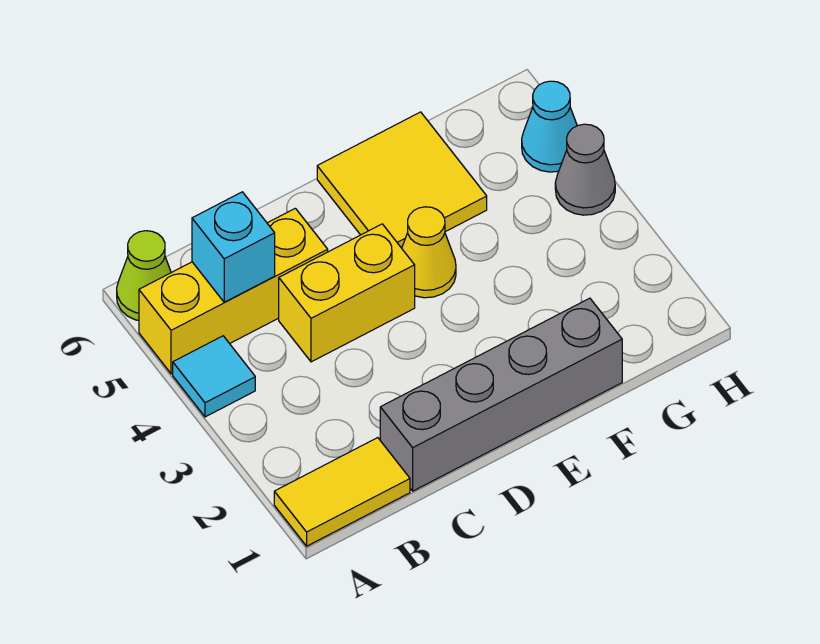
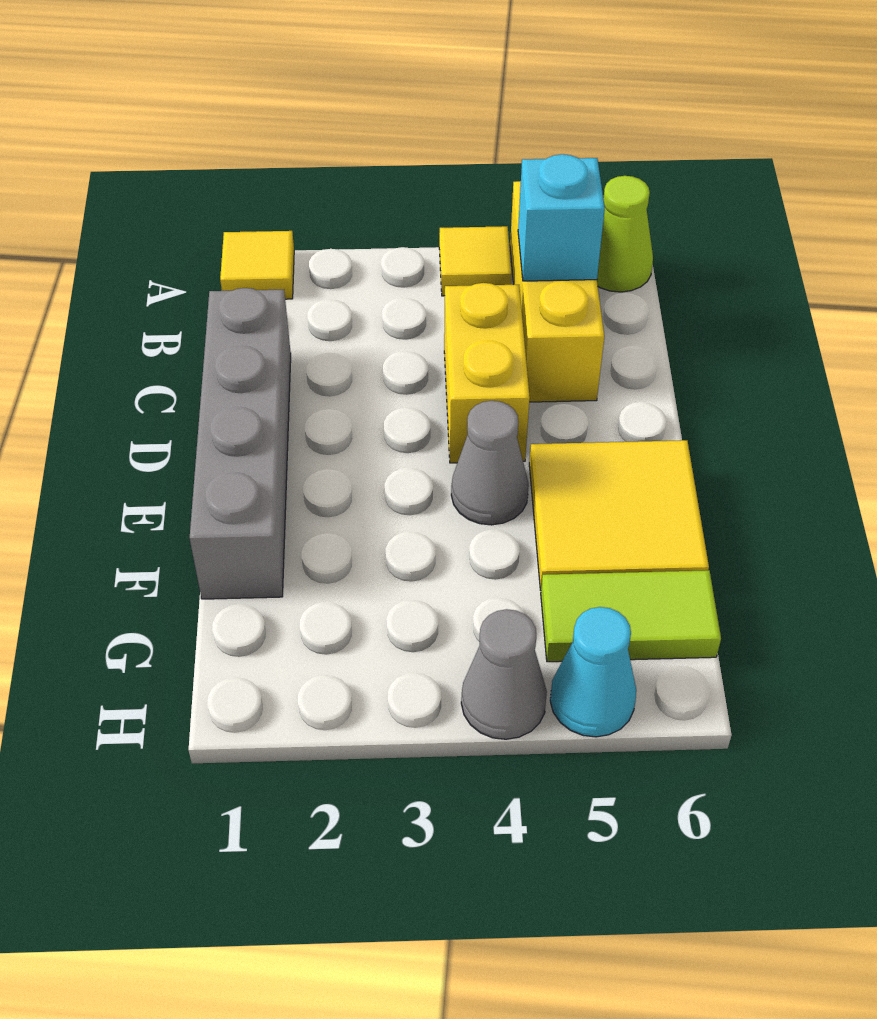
yellow tile A1:B1 level 1 -> yellow tile A1 level 1
cyan tile A4 level 1 -> yellow tile A4 level 1
yellow cone E4 level 1 -> grey cone E4 level 1
none -> lime tile G5:G6 level 1

